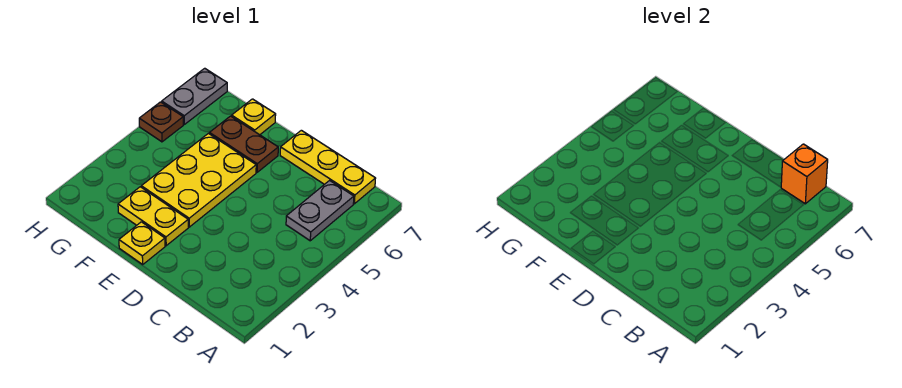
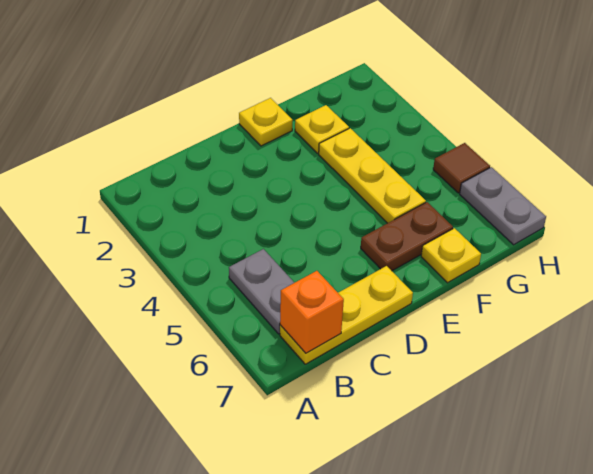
yellow plate E2:F2 level 1 -> yellow plate F2 level 1
yellow plate E3:F5 level 1 -> yellow plate F3:F5 level 1
brown plate H5 level 1 -> brown tile H5 level 1

